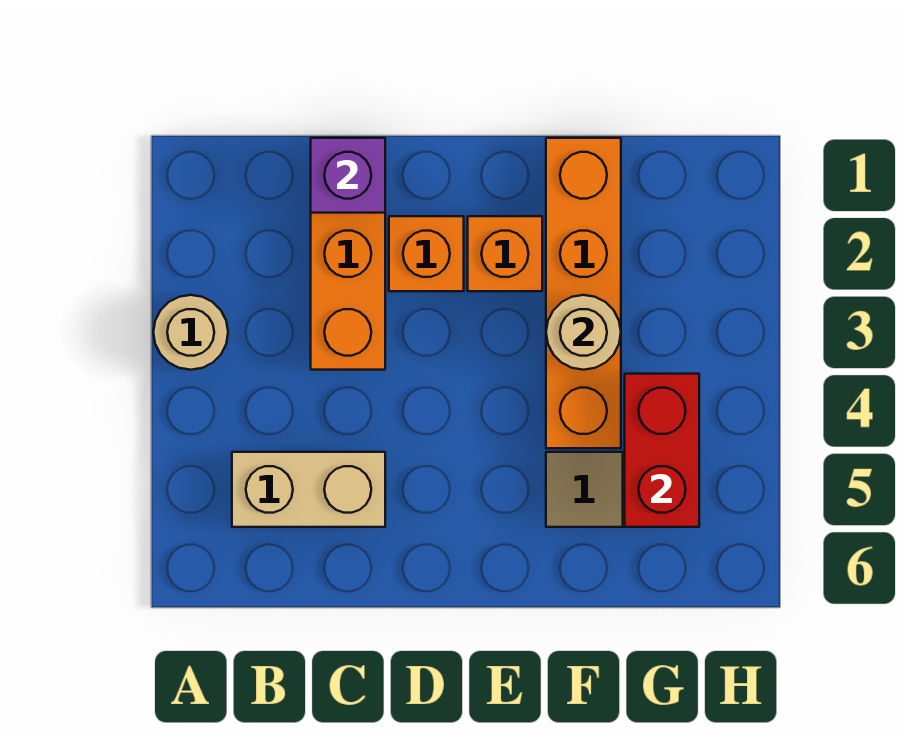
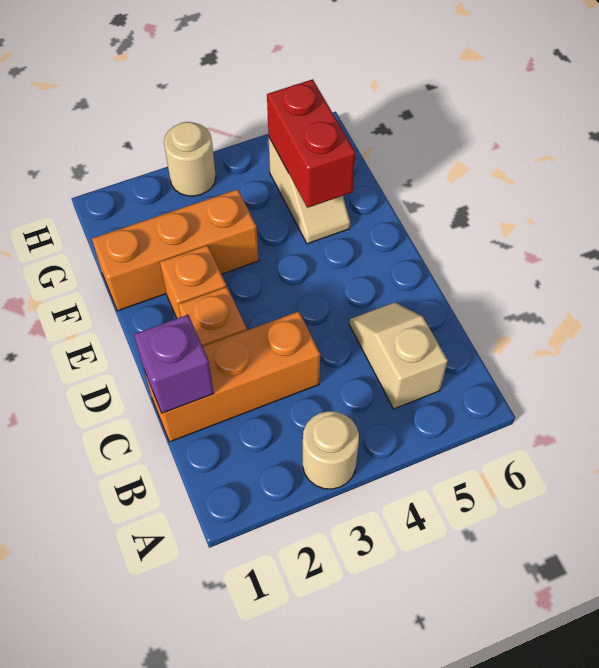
tan brick B5:C5 level 1 -> tan slope B5:C5 level 1 top B
orange brick F1:F4 level 1 -> orange brick F1:F3 level 1
tan round brick F3 level 2 -> tan round brick H3 level 1
red brick G4:G5 level 2 -> red brick F5:G5 level 2

